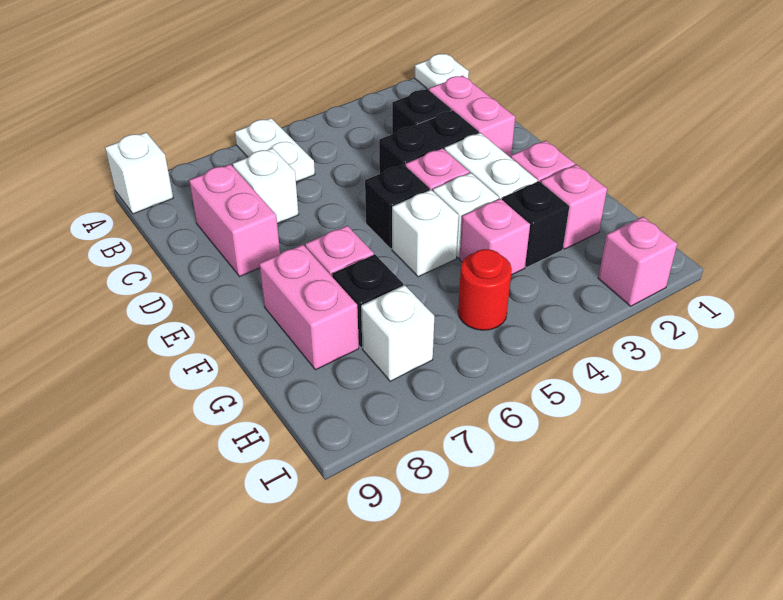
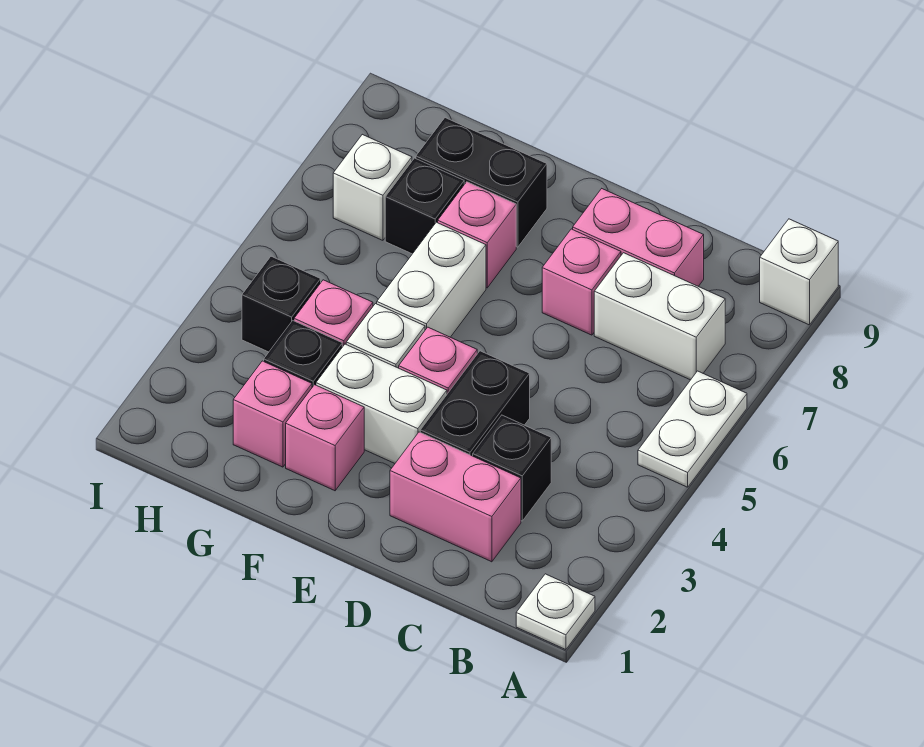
white plate A6:B6 level 1 -> white plate A5:A6 level 1
white brick C7 level 1 -> white brick B7:C7 level 1
black brick E5 level 1 -> black brick H4 level 1
white brick F5 level 1 -> white brick F5:F6 level 1
pink brick F8:G8 level 1 -> black brick F8:G8 level 1
red round brick H5 level 1 -> none
pink brick I2 level 1 -> pink brick D7 level 1

